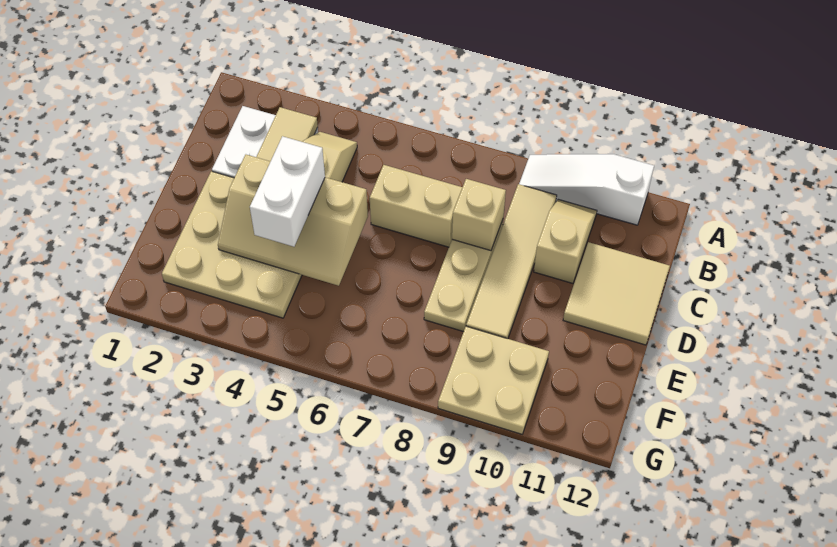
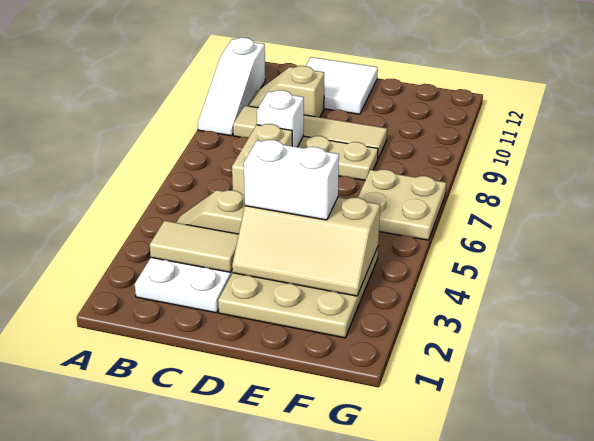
tan brick C8 level 2 -> white brick C8 level 2
tan tile C11:D12 level 1 -> white tile C11:D12 level 1
tan slope D3:E5 level 2 top D -> tan slope D3:F4 level 2 top 4
tan plate F9:G10 level 1 -> tan plate F6:G7 level 1

